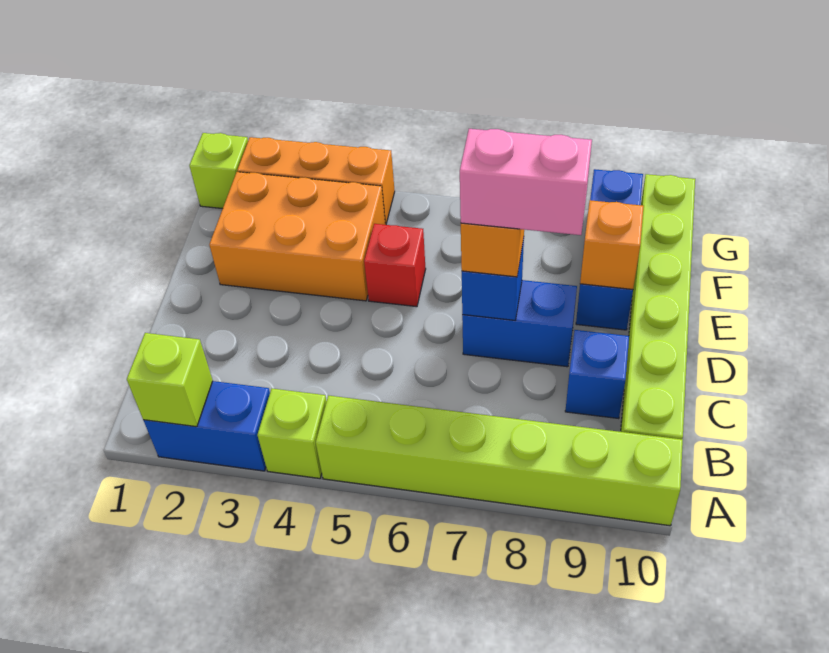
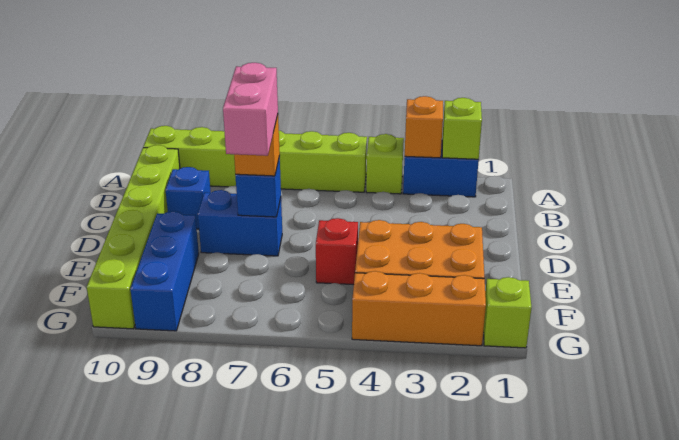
pink brick D7:D8 level 4 -> pink brick D7:E7 level 4
orange brick E9 level 2 -> orange brick A3 level 2

